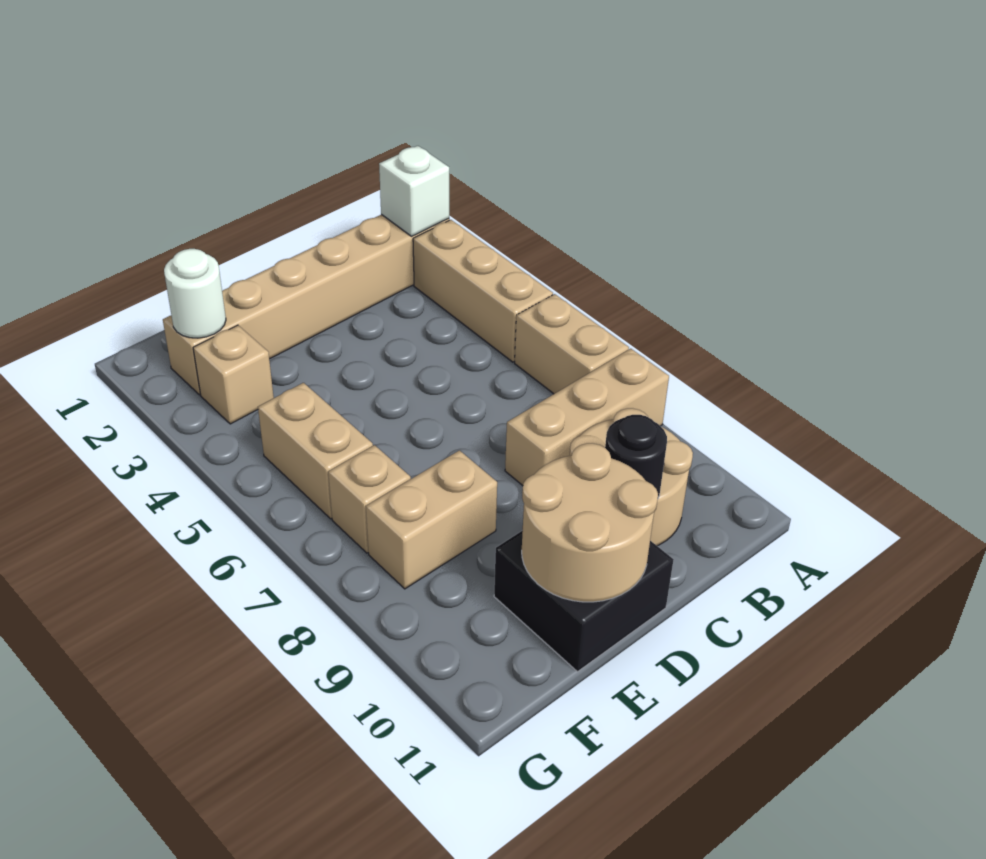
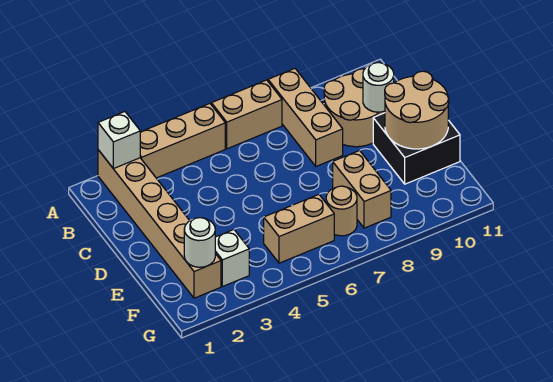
black round brick C10 level 2 -> white round brick C10 level 2
tan brick F3 level 1 -> white brick F3 level 1
tan brick F7 level 1 -> tan round brick F7 level 1

